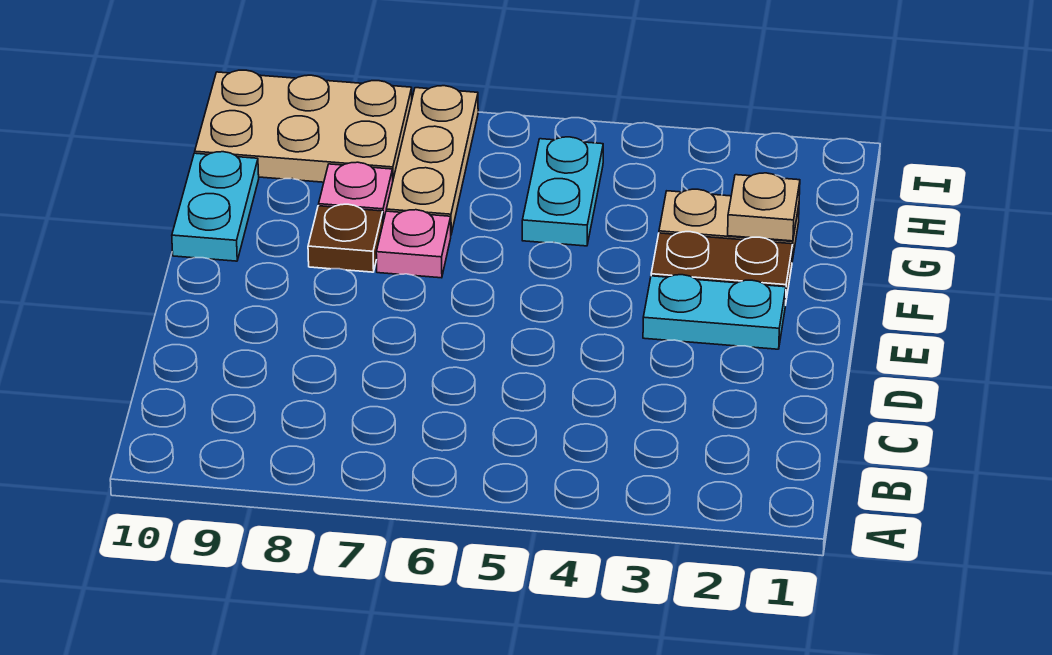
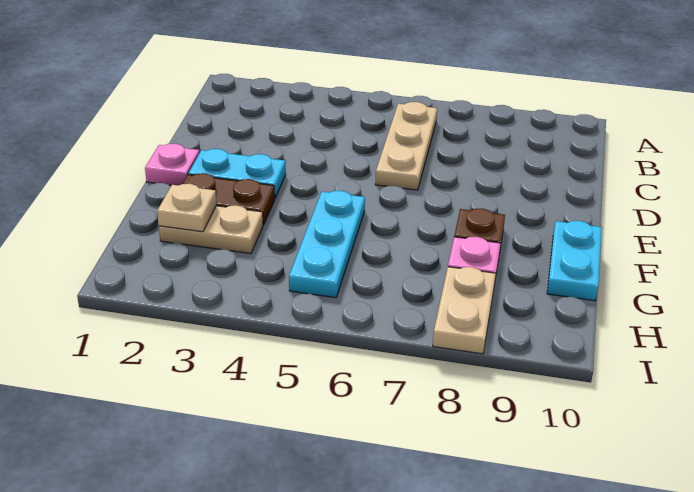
pink plate F7 level 1 -> pink plate E1 level 1
cyan plate G5:H5 level 1 -> cyan plate F5:H5 level 1
tan plate G7:I7 level 1 -> tan plate B6:D6 level 1
tan plate H8:I10 level 1 -> tan plate H8:I8 level 1

